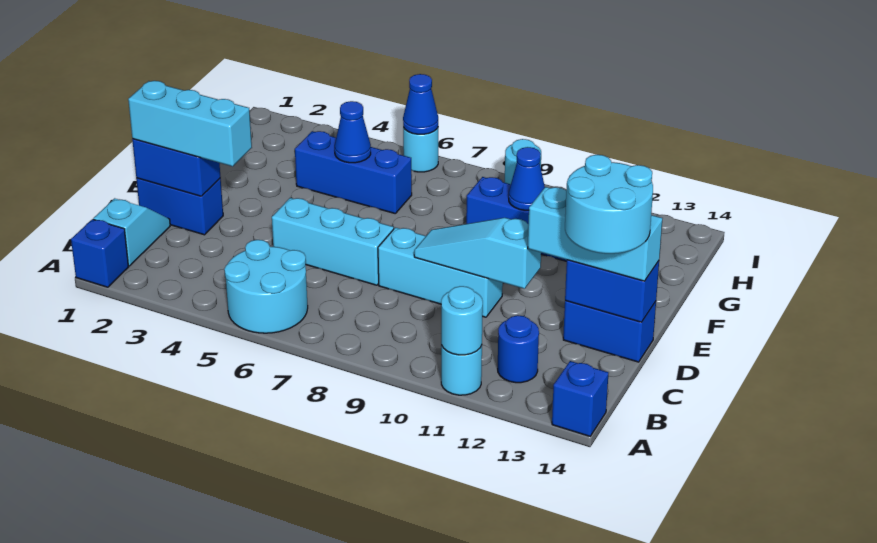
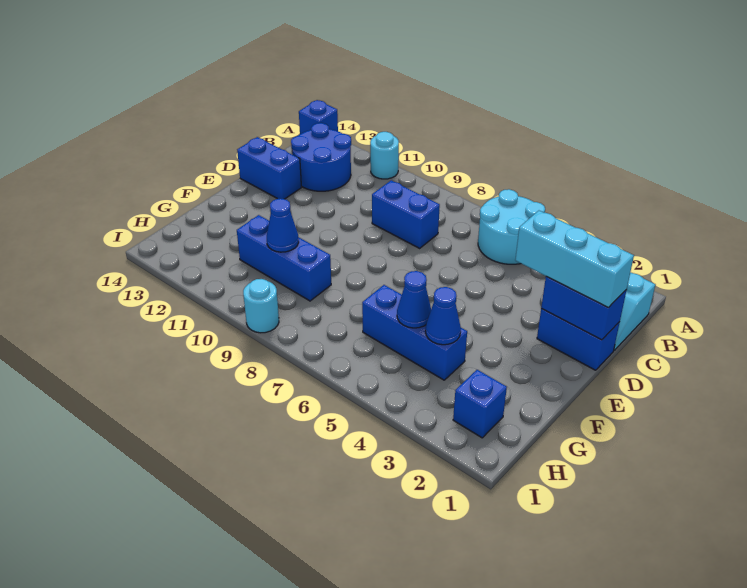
blue brick A1 level 1 -> blue brick H2 level 1
cyan round brick A11 level 2 -> none
blue round brick B12 level 1 -> blue round brick B12:C13 level 1
cyan round brick C13:D14 level 4 -> none
cyan brick D5:D7 level 1 -> none
cyan brick D8:D10 level 1 -> none
cyan slope D9:D11 level 2 top 11 -> none
cyan brick D12:D14 level 3 -> none
blue brick D13:D14 level 2 -> blue brick C8:C9 level 1
cyan round brick I6 level 1 -> none
blue cone I6 level 2 -> blue cone G4 level 2

